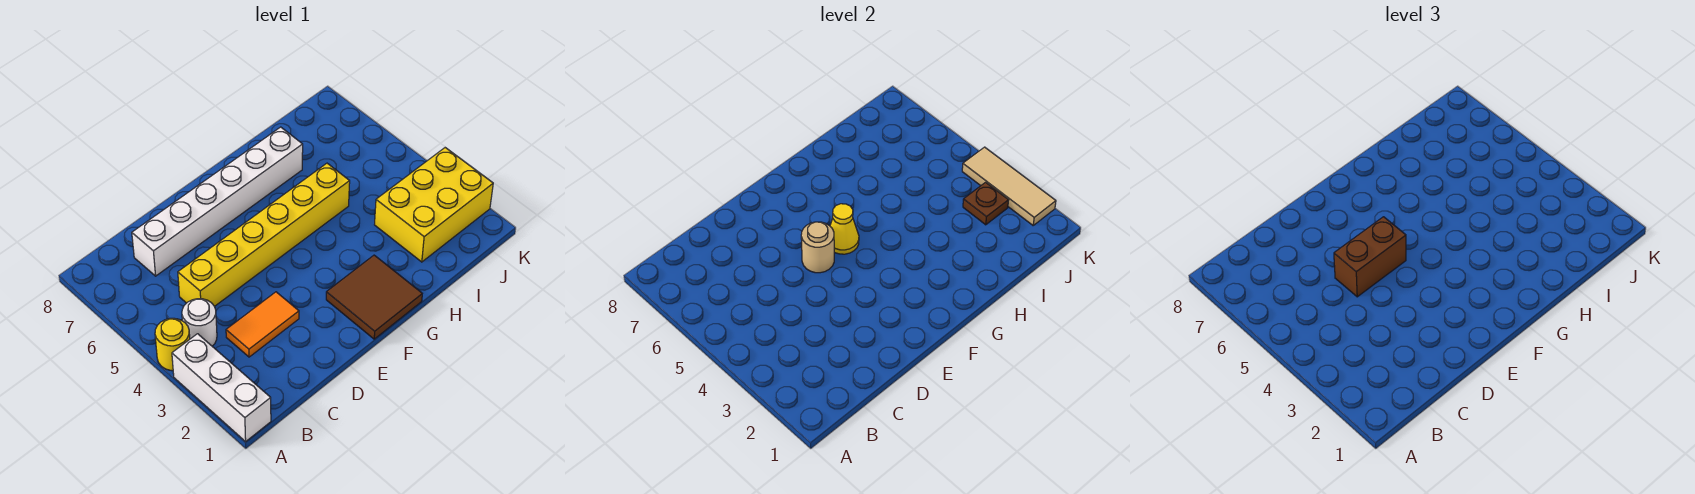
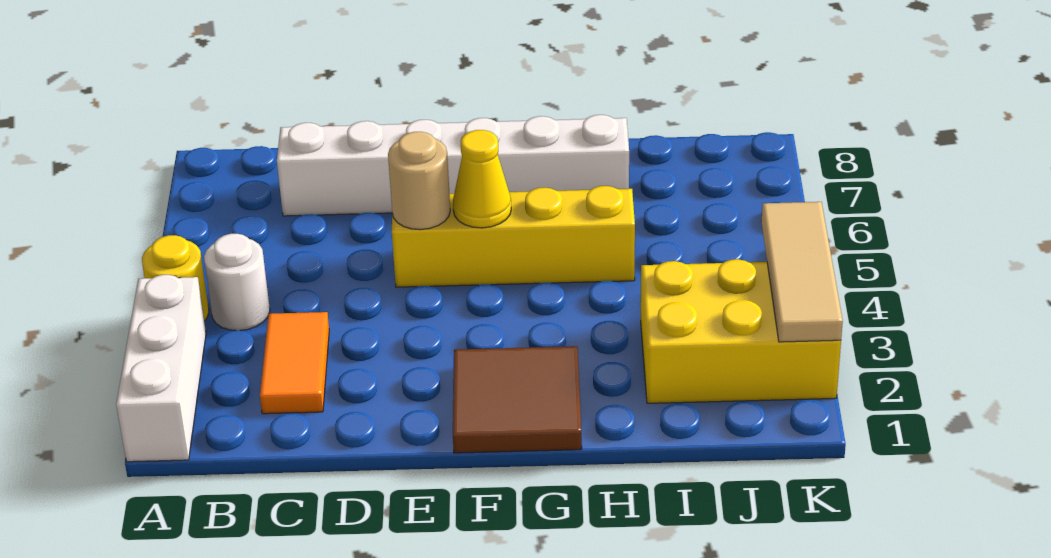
orange tile C3:D3 level 1 -> orange tile C2:C3 level 1
yellow brick C5:H5 level 1 -> yellow brick E5:H5 level 1
brown brick D5:E5 level 3 -> none
brown plate J3 level 2 -> none

